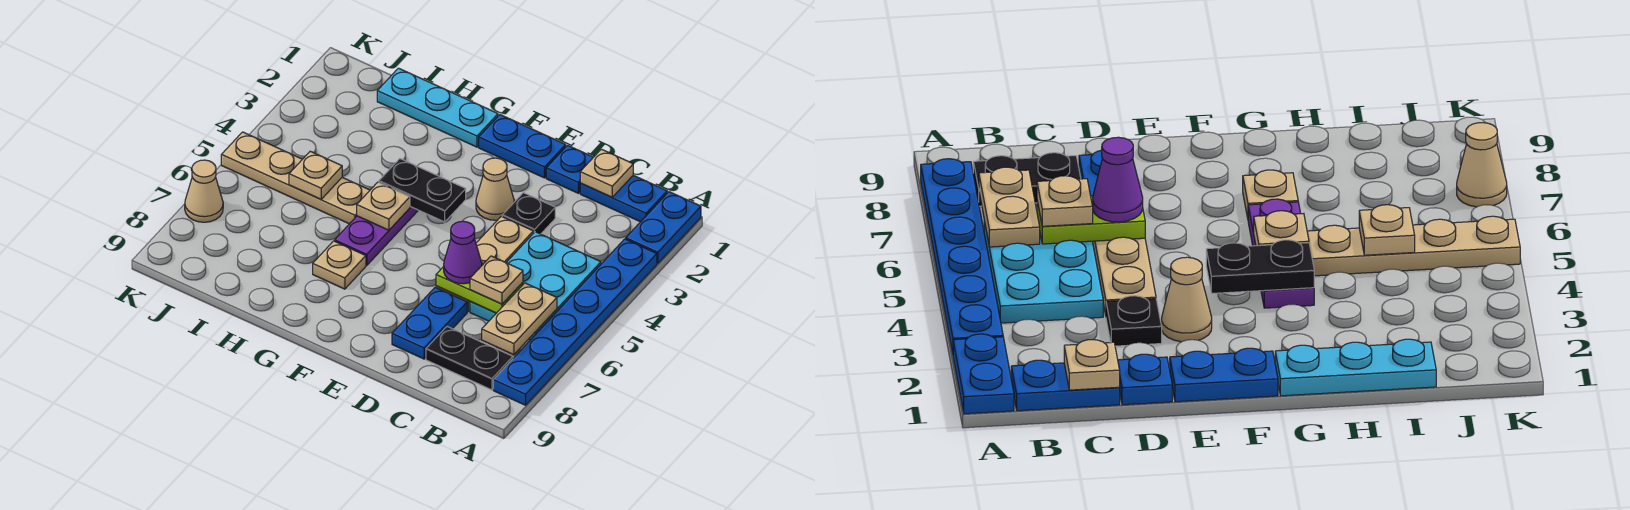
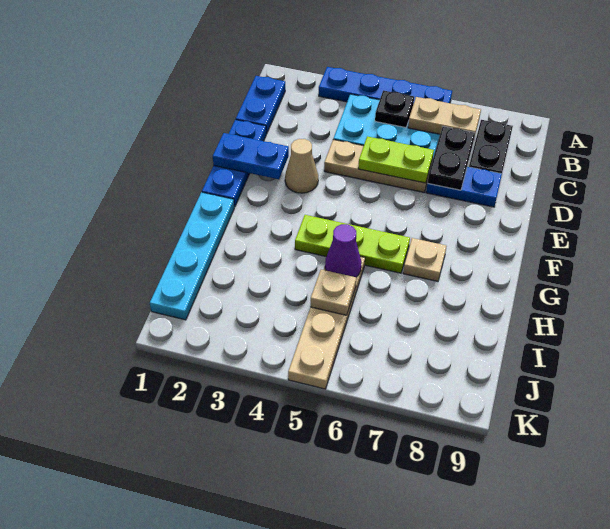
blue plate A1:A2 level 1 -> blue plate E1:E2 level 2
blue plate A3:A8 level 1 -> blue plate A3:A6 level 1
tan plate C1 level 2 -> none
lime plate C6:D6 level 2 -> lime plate D5:D6 level 2
tan plate C6 level 3 -> none
black plate D3 level 1 -> black plate B5 level 2
purple cone D6 level 3 -> purple cone H5 level 2
black plate F4:G4 level 2 -> black plate C7:D7 level 2
cyan plate G1:I1 level 1 -> cyan plate G1:J1 level 1
purple plate G4:G6 level 1 -> lime plate G4:G6 level 1
tan plate G5 level 2 -> none
tan cone K7 level 1 -> none

